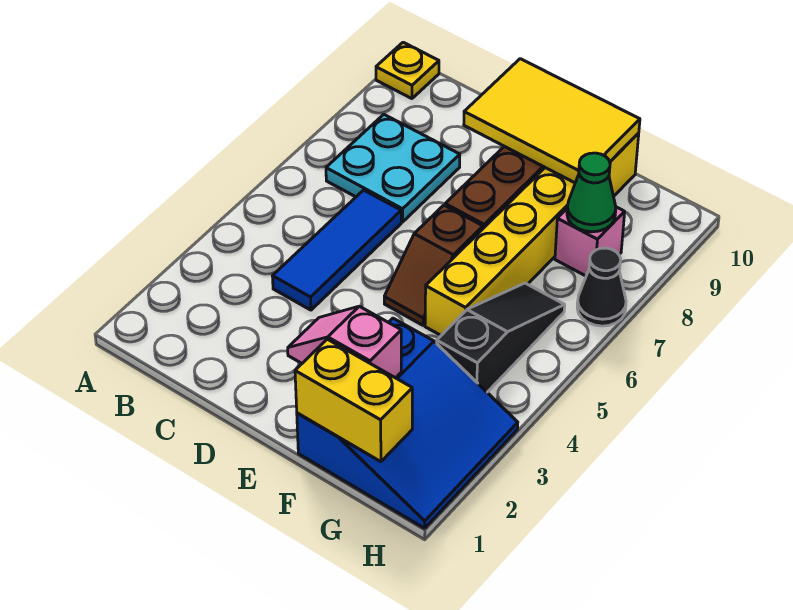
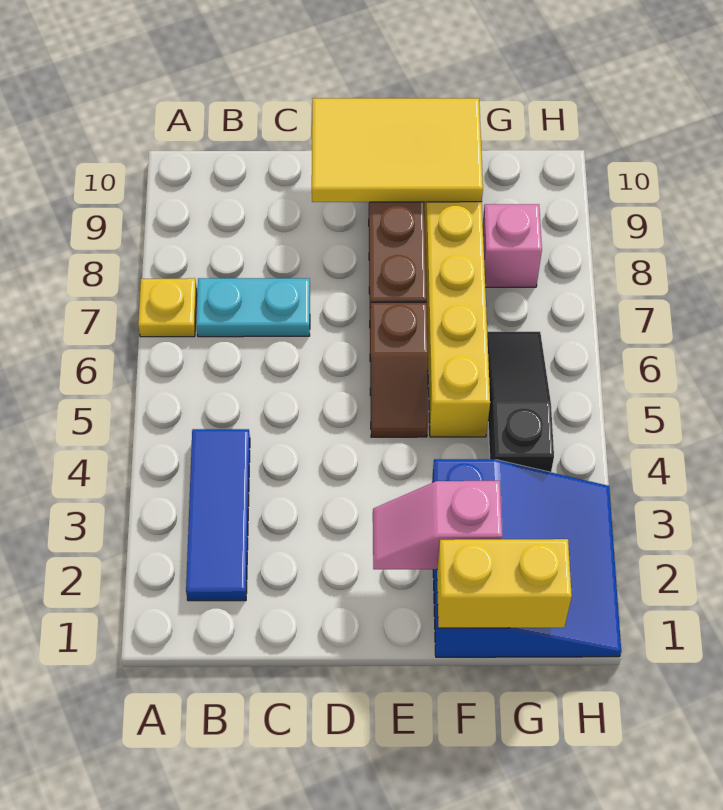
yellow plate A10 level 1 -> yellow plate A7 level 1
cyan plate B7:C8 level 1 -> cyan plate B7:C7 level 1
blue tile C4:C6 level 1 -> blue tile B2:B4 level 1
green cone G8 level 2 -> none
black cone H7 level 1 -> none

